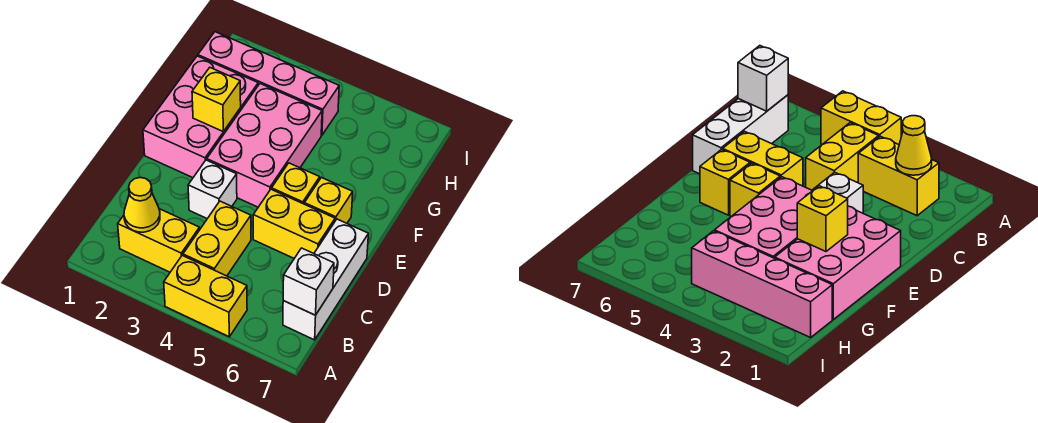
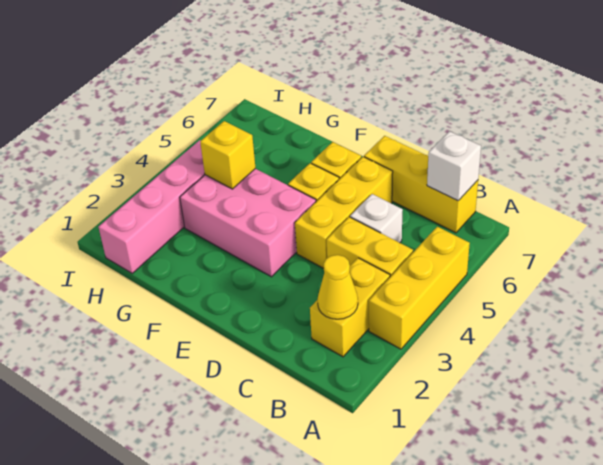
yellow brick A4:A5 level 1 -> yellow brick A3:A5 level 1
white brick B7:D7 level 1 -> yellow brick B7:D7 level 1
white brick D3 level 1 -> white brick C5 level 1
yellow brick D5:D6 level 1 -> yellow brick D4:D6 level 1
pink brick E1:G2 level 1 -> none
yellow brick F2 level 2 -> yellow brick G4 level 2

